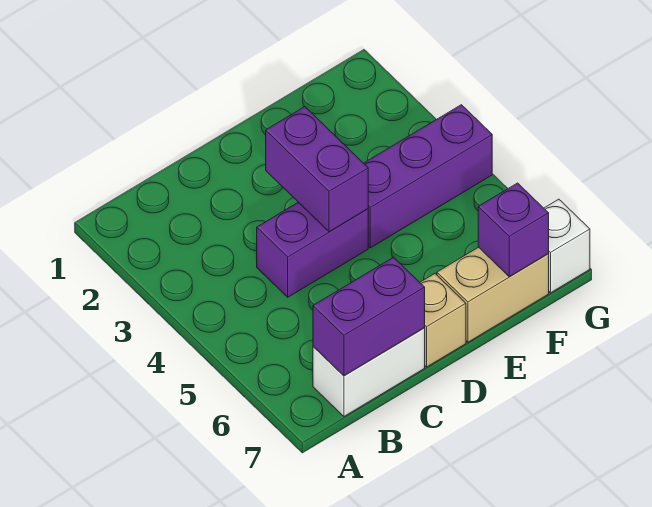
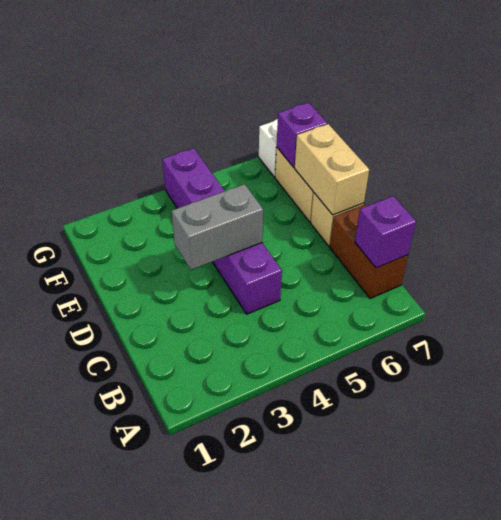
white brick B7:C7 level 1 -> brown brick B7:C7 level 1
purple brick B7:C7 level 2 -> purple brick B7 level 2
purple brick D3:D4 level 2 -> grey brick D3:D4 level 2
none -> tan brick D7:E7 level 2

